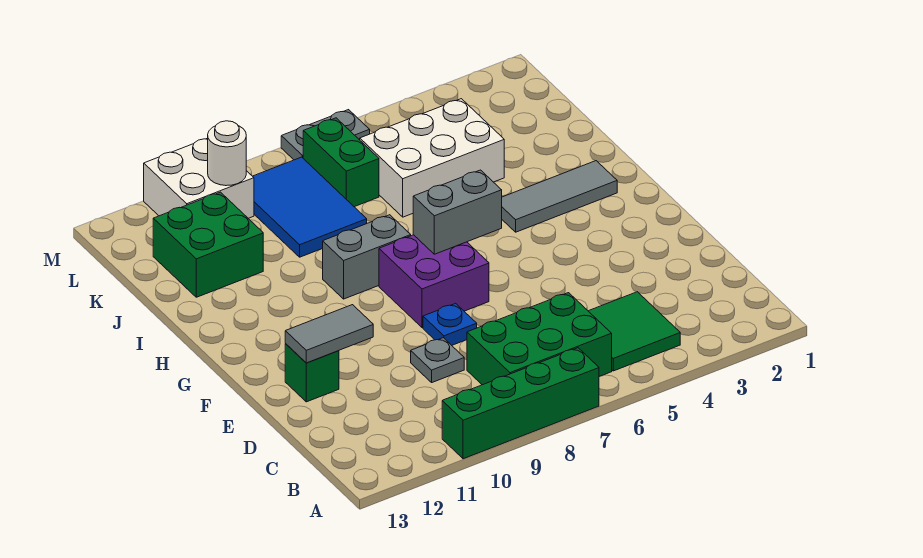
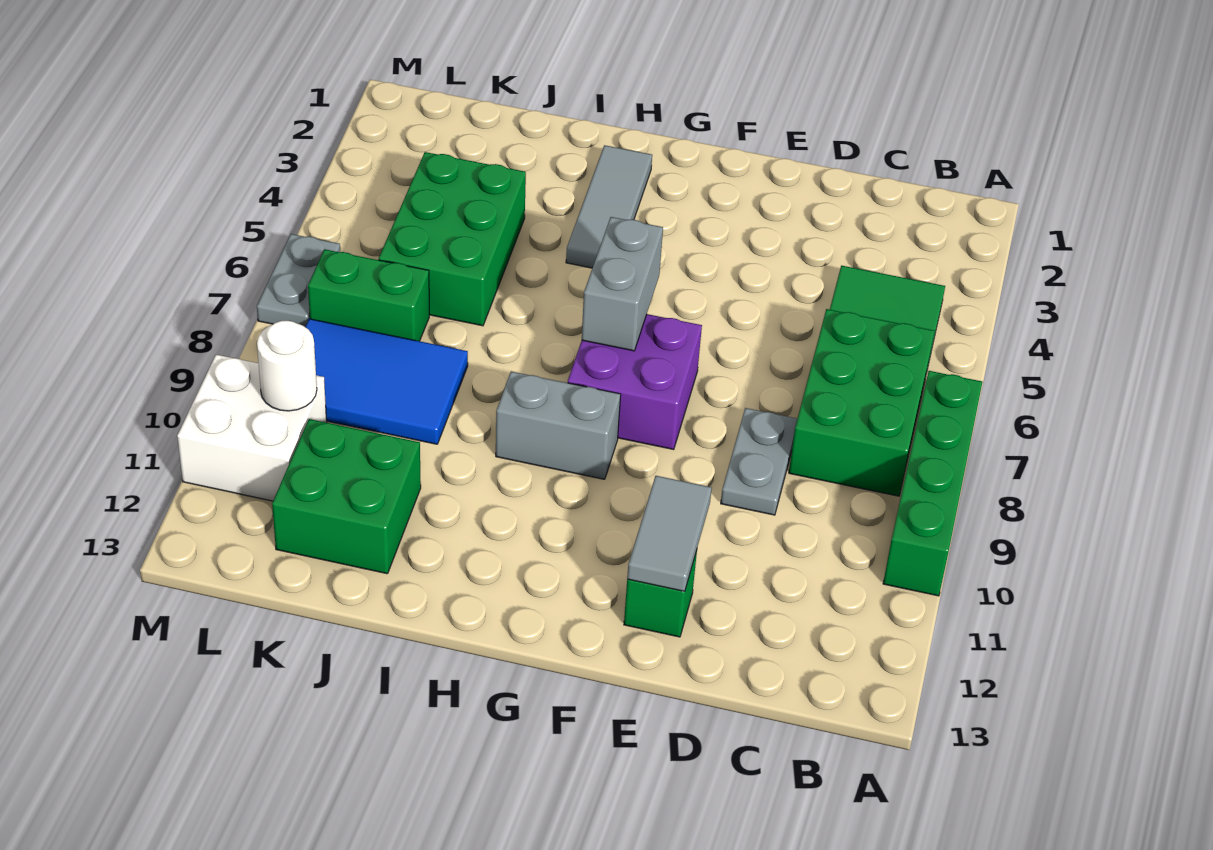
grey plate D9 level 1 -> grey plate D8:D9 level 1
blue plate E8 level 1 -> none
grey brick H8:H9 level 1 -> grey brick G9:H9 level 1
white brick J4:K6 level 1 -> green brick J4:K6 level 1

